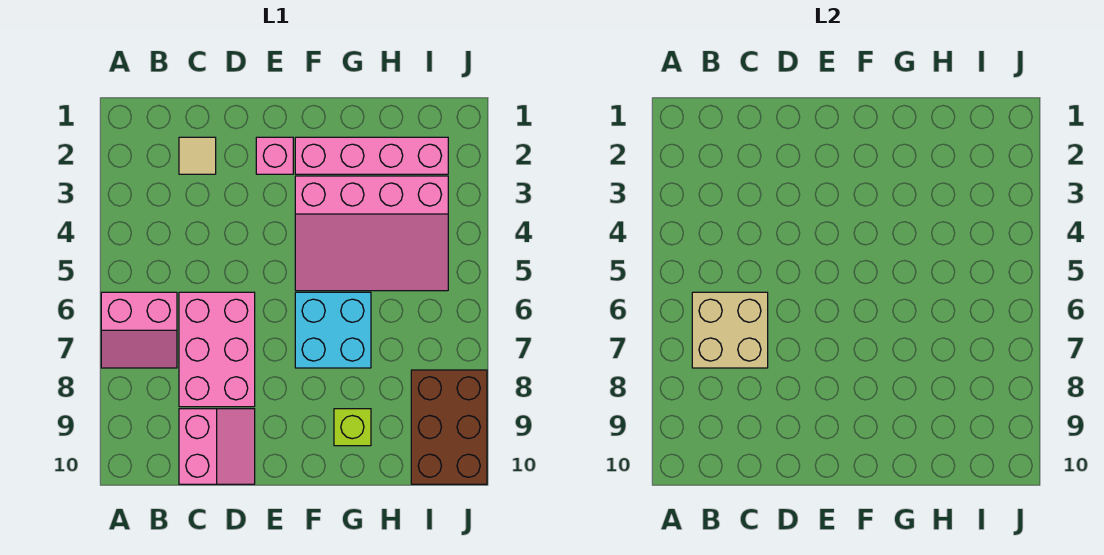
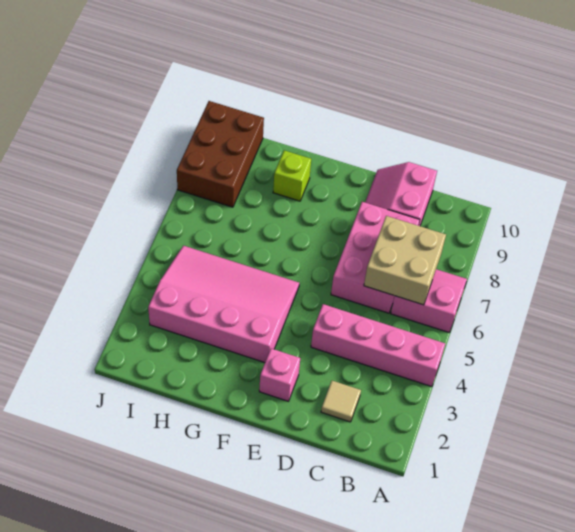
pink brick F2:I2 level 1 -> pink brick A4:D4 level 1
cyan brick F6:G7 level 1 -> none

